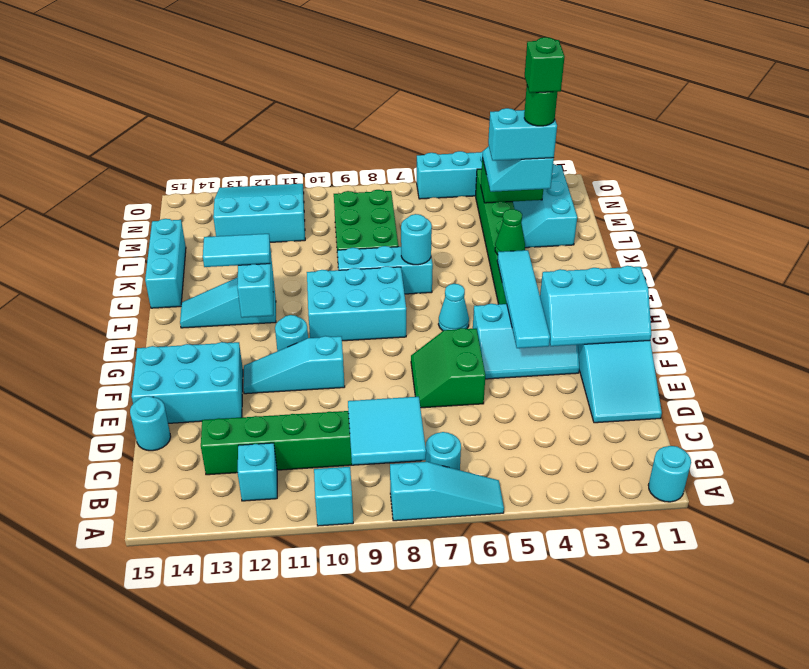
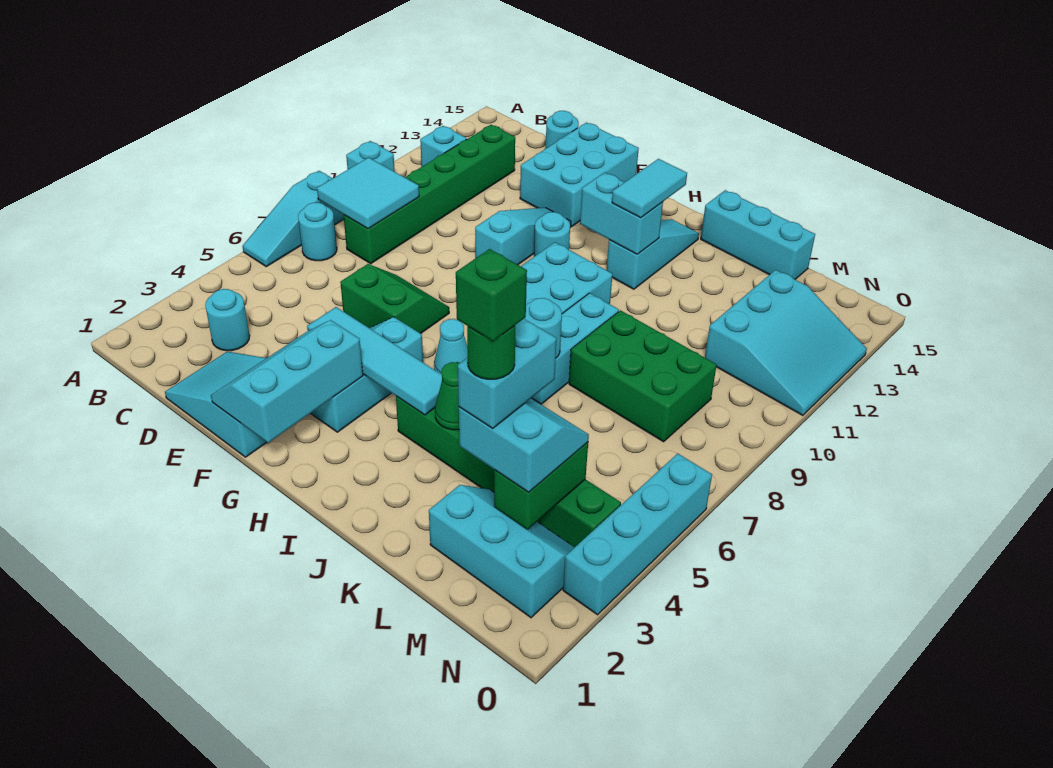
cyan round brick A1 level 1 -> cyan round brick C3 level 1

